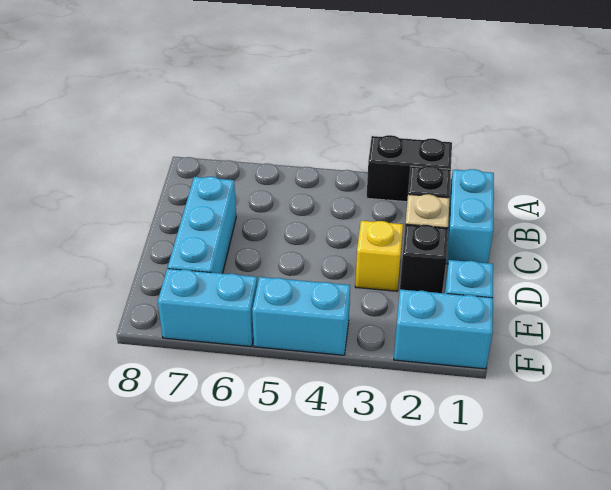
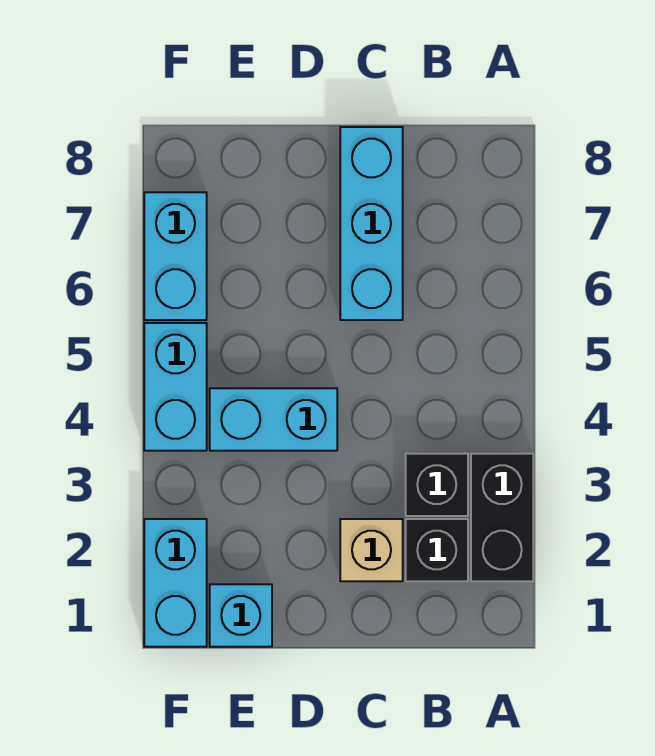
cyan brick B1:C1 level 1 -> cyan brick D4:E4 level 1
cyan brick C7:E7 level 1 -> cyan brick C6:C8 level 1
black brick D2 level 1 -> black brick B3 level 1
yellow brick D3 level 1 -> none

